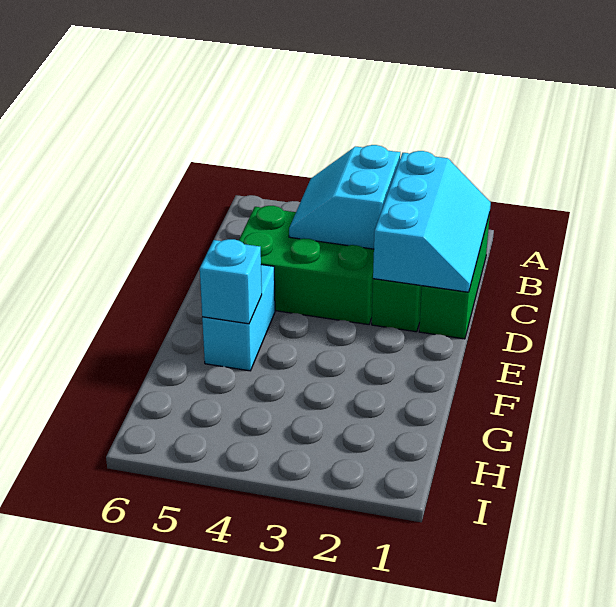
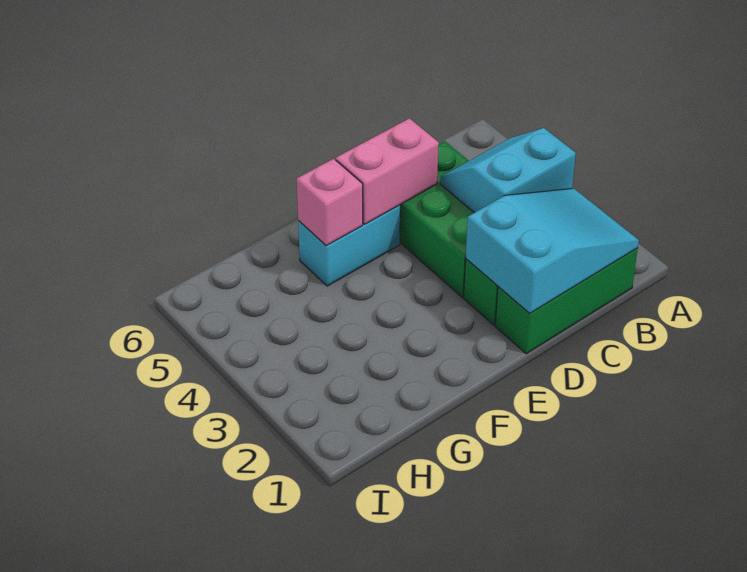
cyan slope B1:D2 level 2 top 2 -> cyan slope B1:D2 level 2 top D
none -> pink brick D5:E5 level 2
cyan brick F5 level 2 -> pink brick F5 level 2

